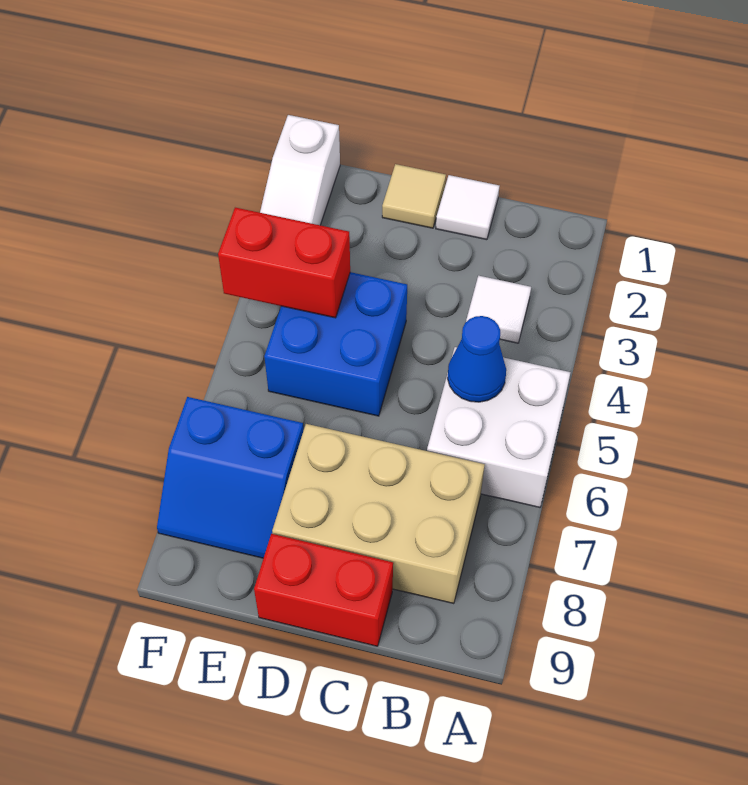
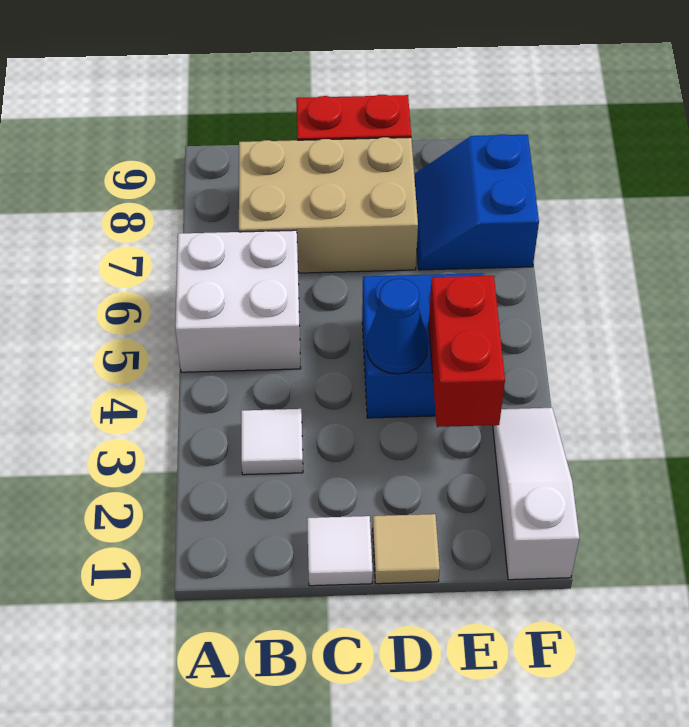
blue cone B5 level 2 -> blue cone D4 level 2
red brick E4:F4 level 2 -> red brick E3:E4 level 2
blue slope E7:F8 level 1 top 7 -> blue slope E7:F8 level 1 top F

